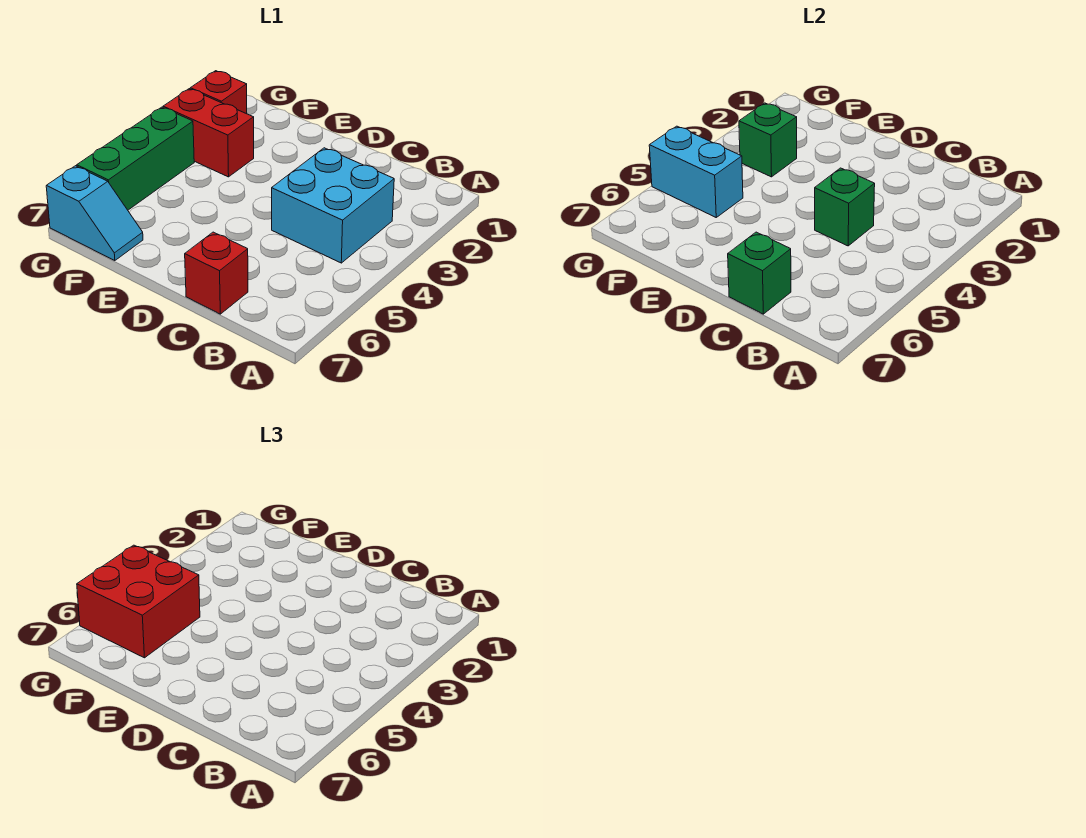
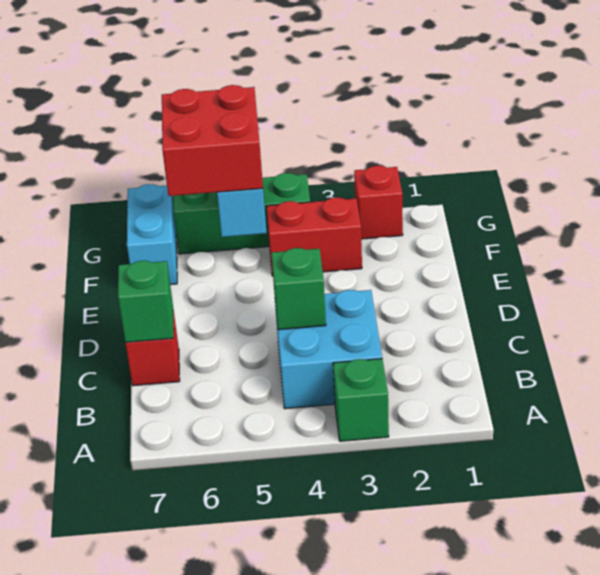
red brick F3:G3 level 1 -> red brick F3:F4 level 1
green brick F3 level 2 -> green brick A3 level 1
cyan slope F7:G7 level 1 top G -> cyan brick F7:G7 level 1

